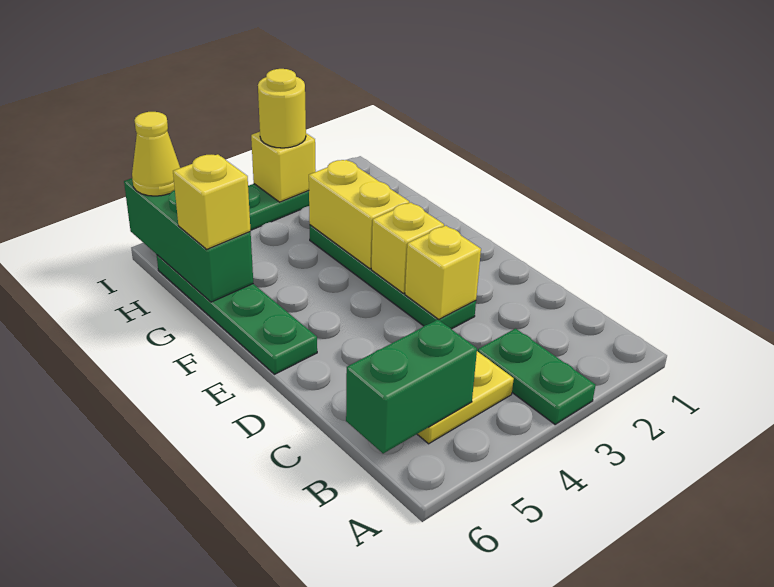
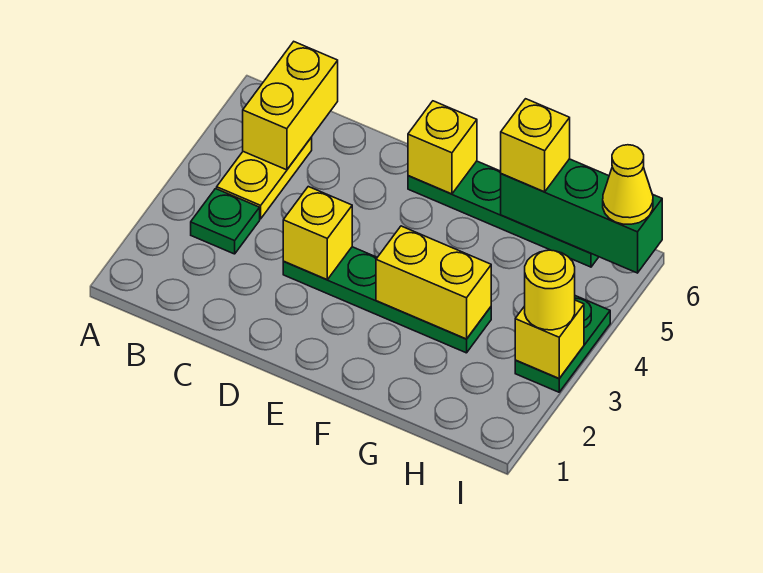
green plate A3:B3 level 1 -> green plate B3 level 1
green brick B5:B6 level 2 -> yellow brick B5:B6 level 2
yellow brick E3 level 2 -> yellow brick E6 level 2

